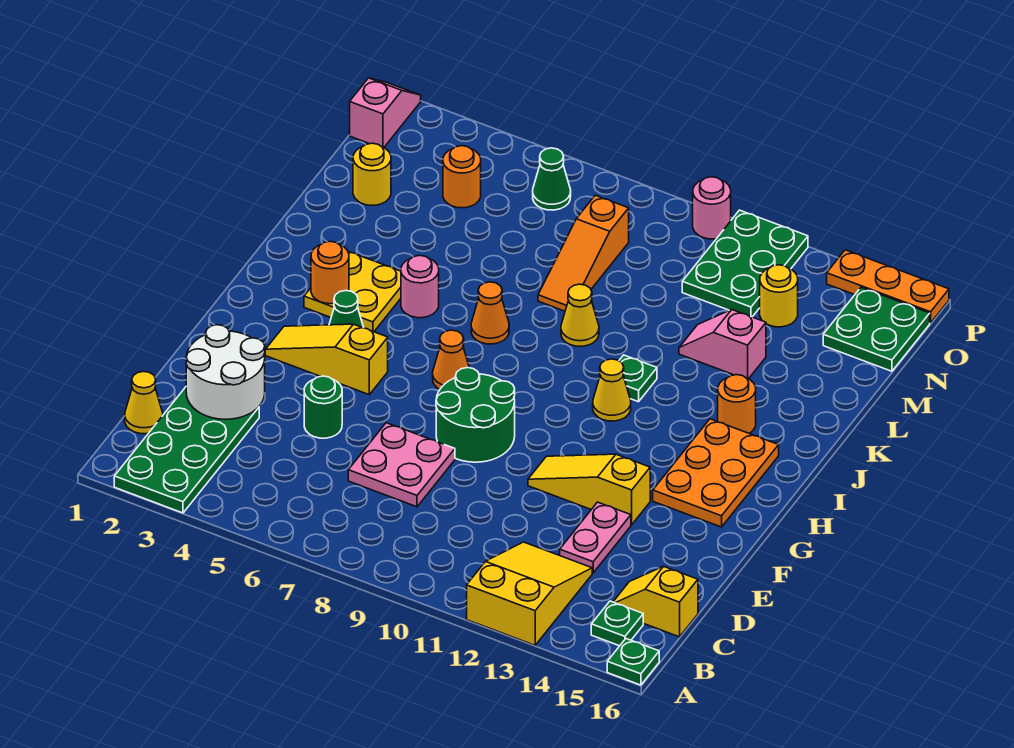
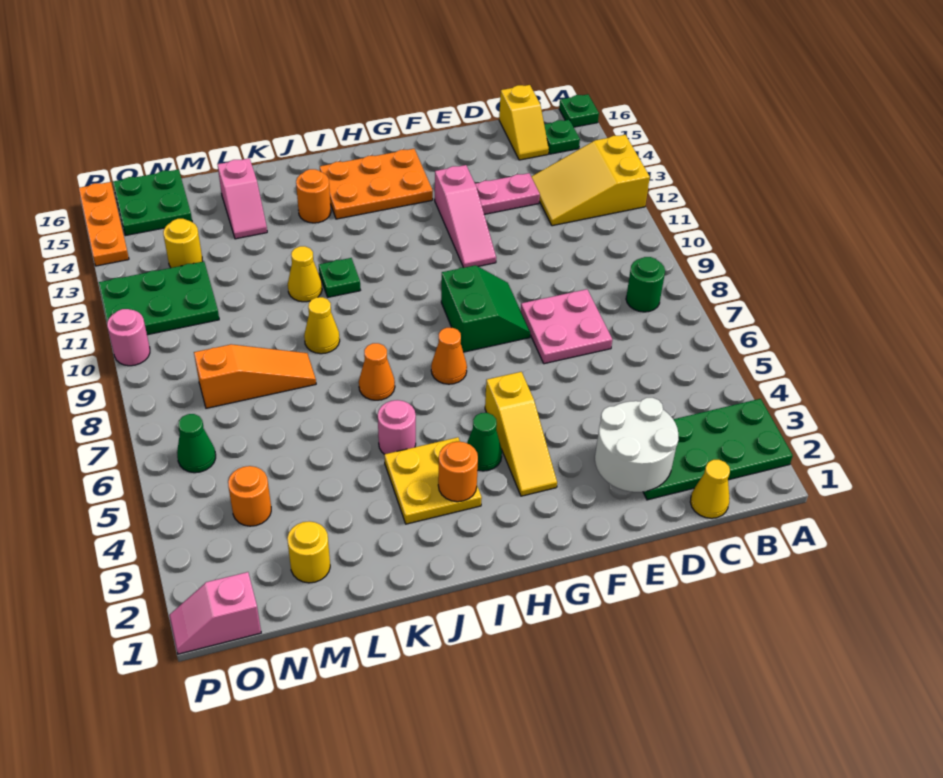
green round brick E5 level 1 -> green round brick B8 level 1
green round brick F8:G9 level 1 -> green slope F8:G9 level 1 top G
yellow slope F11:F13 level 1 top 13 -> pink slope F11:F13 level 1 top 13
yellow cone I11 level 1 -> yellow cone K11 level 1
pink slope L12:L13 level 1 top 13 -> pink slope L14:L15 level 1 top 15

